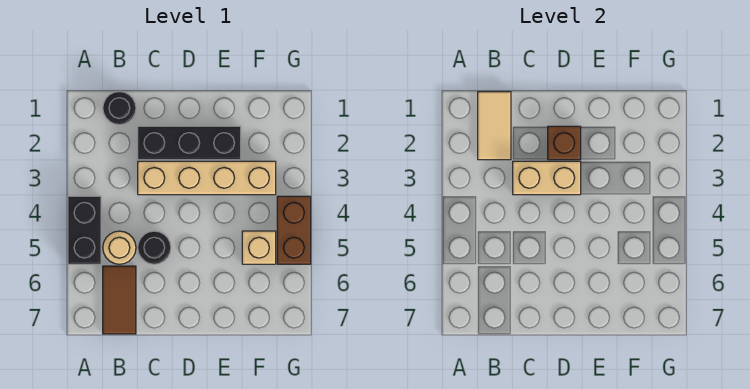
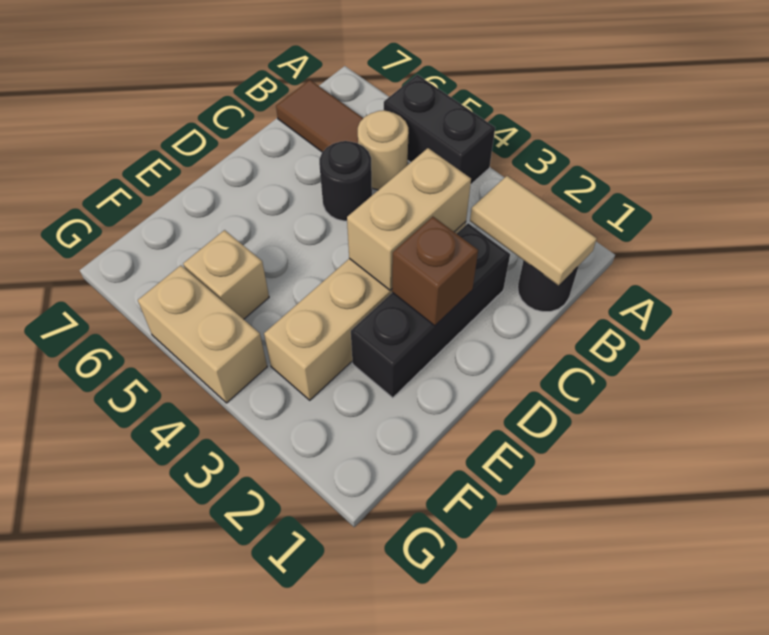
brown brick G4:G5 level 1 -> tan brick G4:G5 level 1

